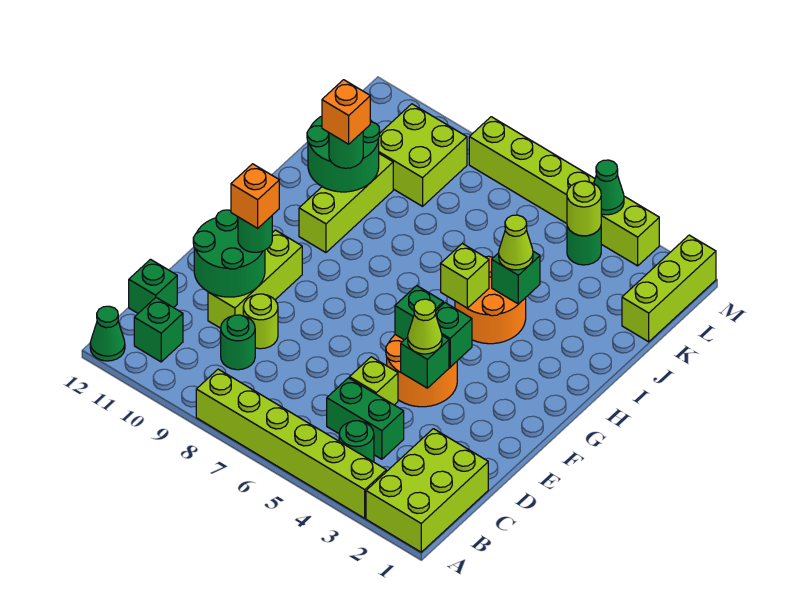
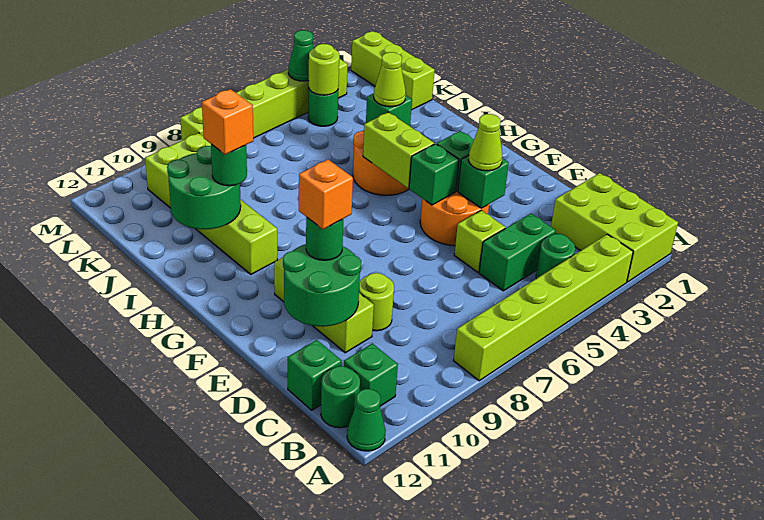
green round brick C9 level 1 -> green round brick B12 level 1
lime brick H5 level 2 -> lime brick G5:H5 level 2

